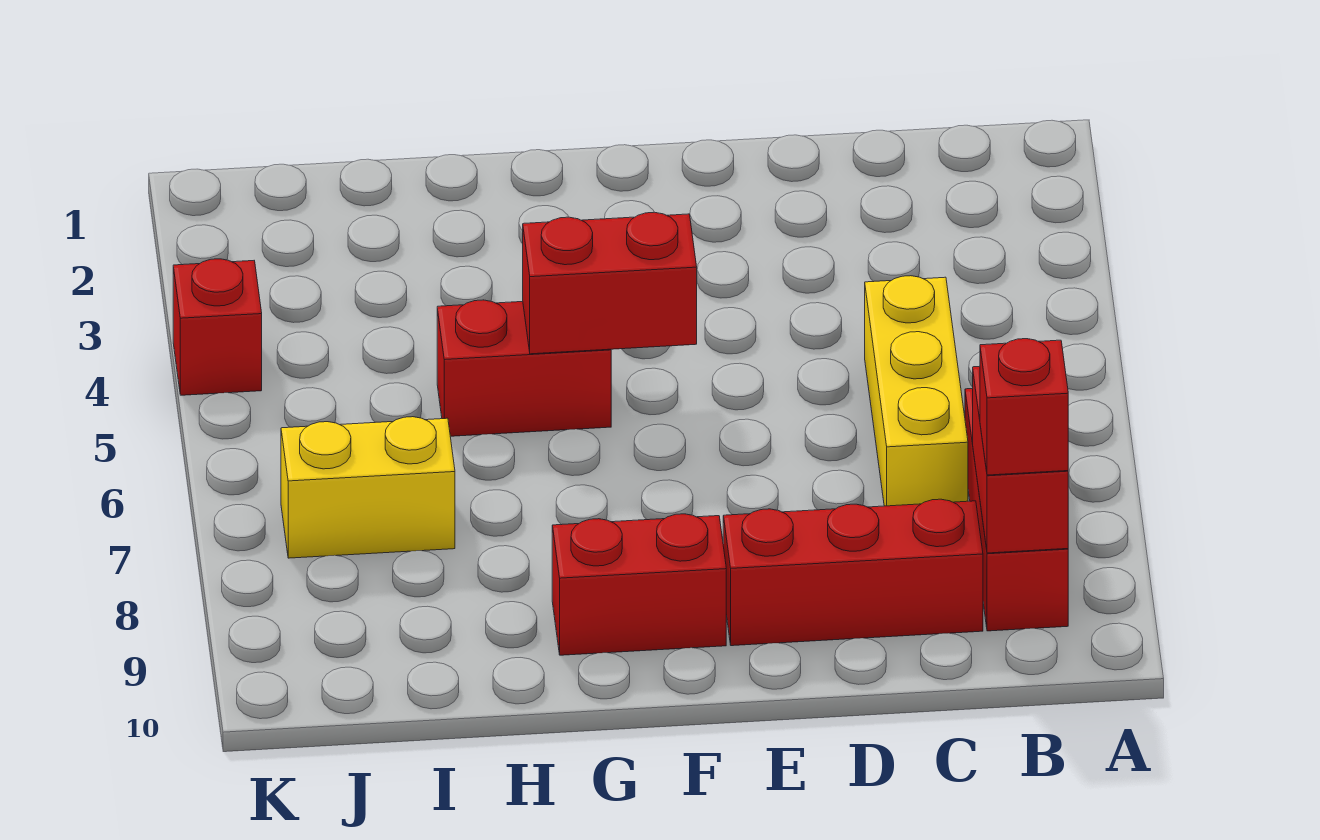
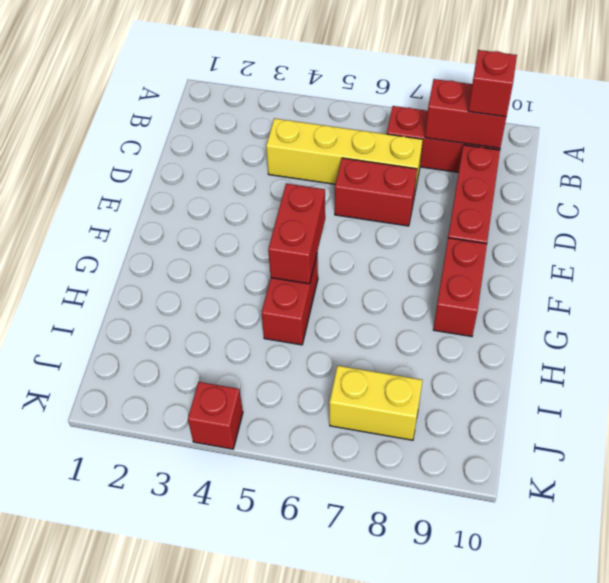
yellow brick C5:C7 level 1 -> yellow brick C4:C7 level 1
none -> red brick D6:D7 level 1
yellow brick I7:J7 level 1 -> yellow brick J7:J8 level 1

